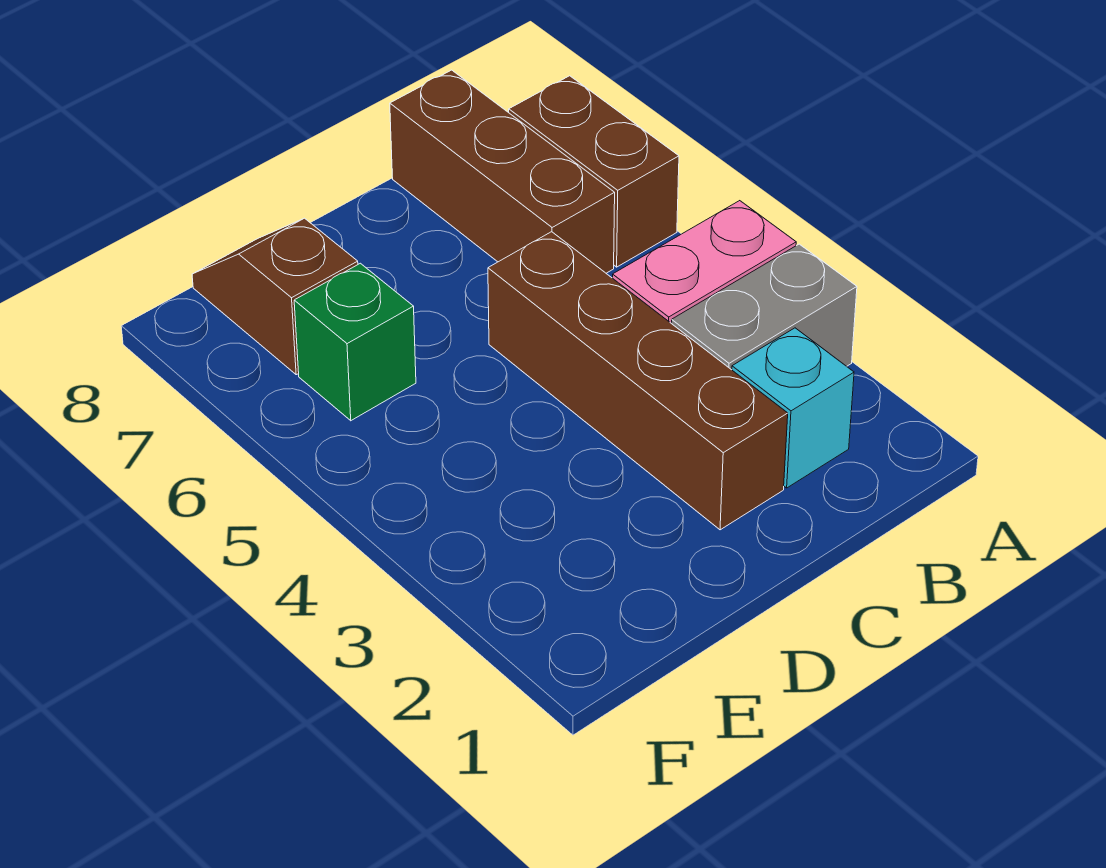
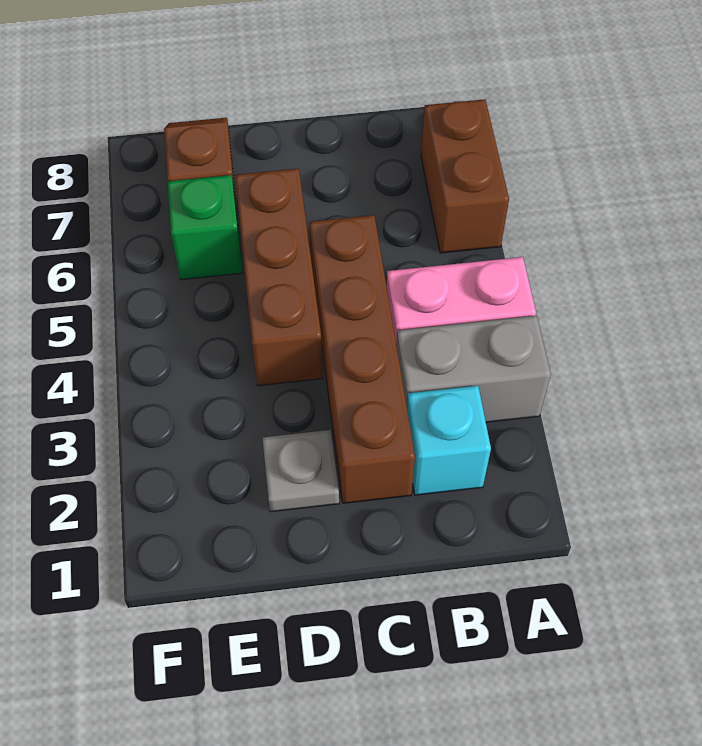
brown brick B6:B8 level 1 -> brown brick D4:D6 level 1
none -> grey plate D2 level 1

